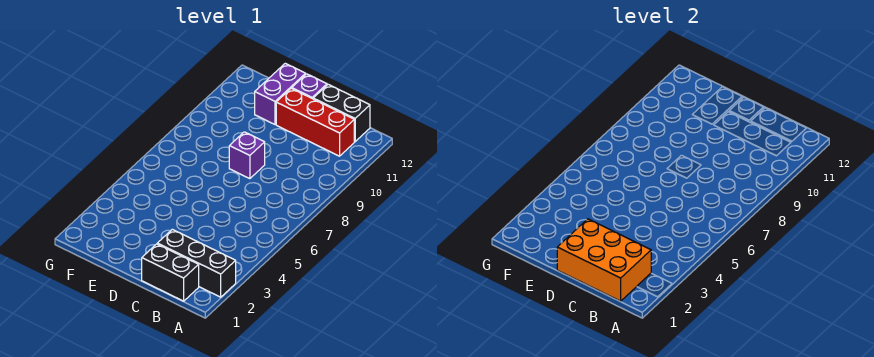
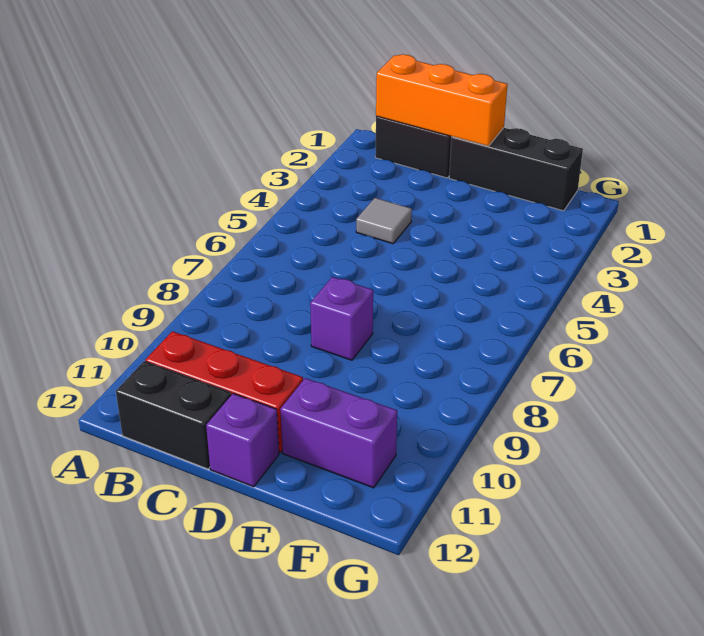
black brick A2:C2 level 1 -> black brick D1:F1 level 1
orange brick B1:D2 level 2 -> orange brick B1:D1 level 2
none -> grey tile C4 level 1
purple brick E11:E12 level 1 -> purple brick E11:F11 level 1

